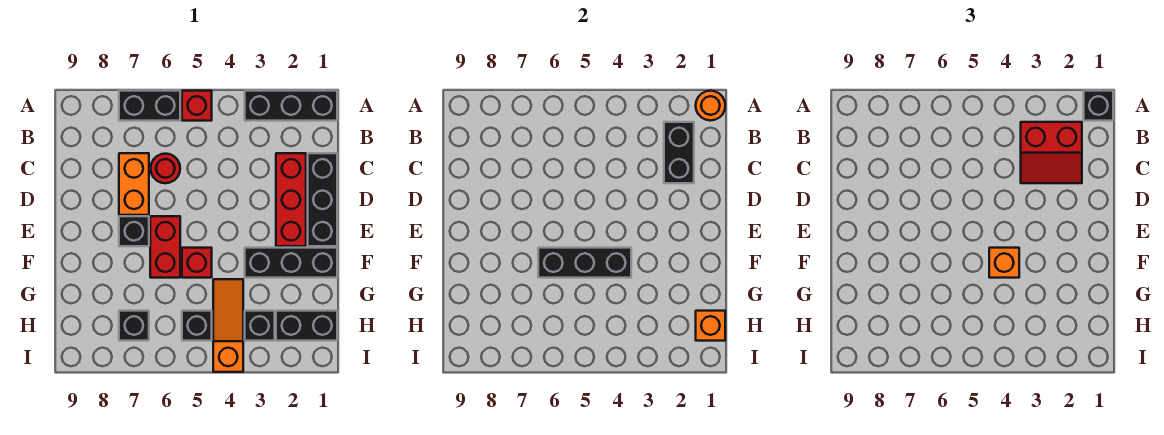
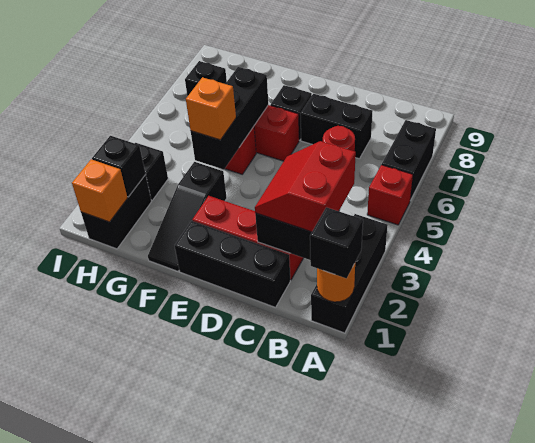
orange brick C7:D7 level 1 -> black brick C7:D7 level 1
black brick F1:F3 level 1 -> black slope F1:F3 level 1 top 3
orange slope G4:I4 level 1 top I -> none
black brick H5 level 1 -> black brick H2 level 2

